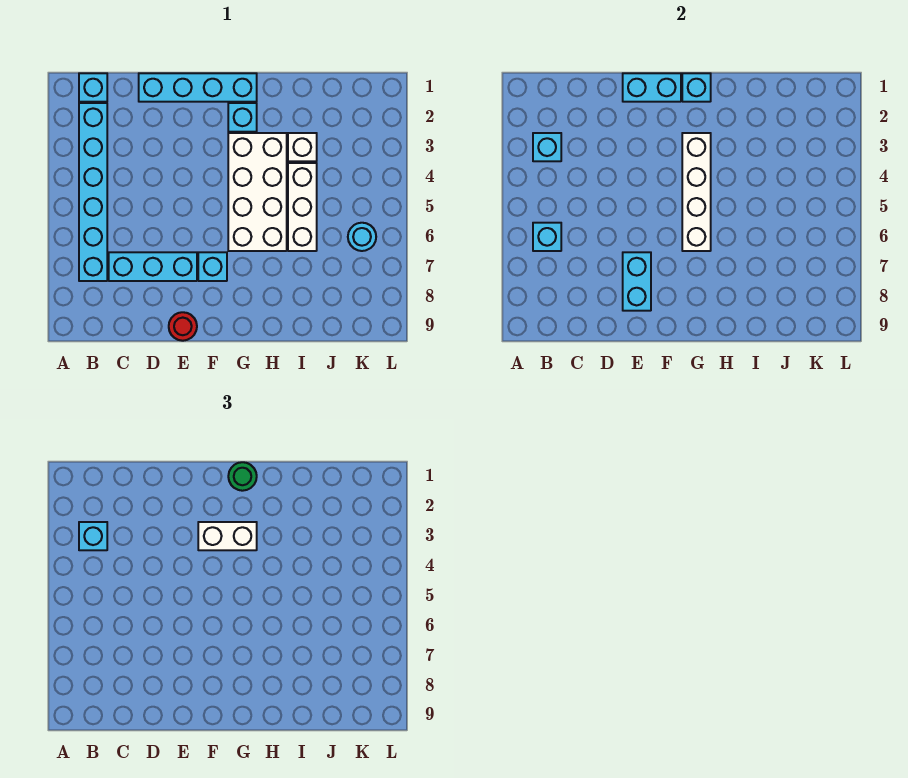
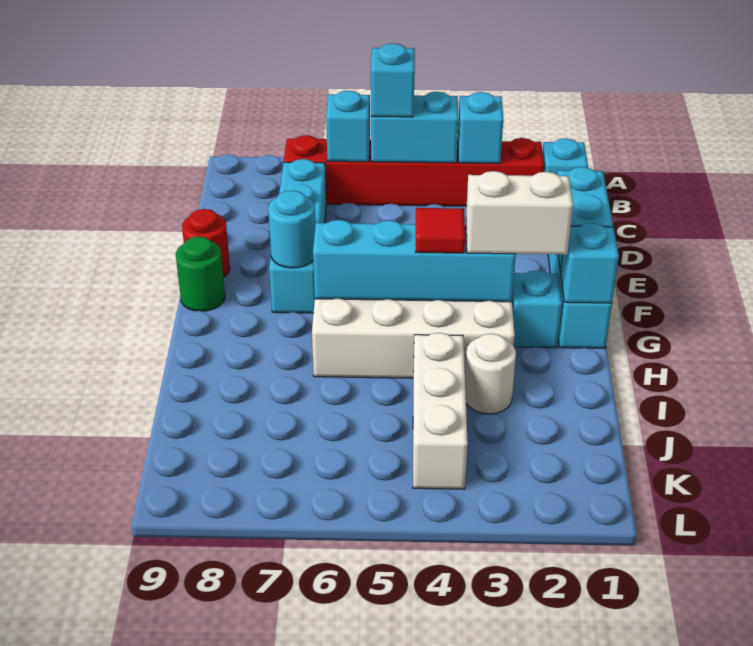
cyan brick B2:B7 level 1 -> red brick B2:B7 level 1
cyan brick B3 level 3 -> cyan brick B5 level 3
cyan brick E7:E8 level 2 -> cyan brick B4:B5 level 2
white brick F3:G3 level 3 -> white brick G2:G3 level 3
green round brick G1 level 3 -> green round brick F9 level 1
white brick G3:G6 level 2 -> cyan brick G3:G6 level 2
none -> red tile G4 level 3
white brick I3 level 1 -> white round brick I3 level 1
white brick I4:I6 level 1 -> white brick I4:K4 level 1
cyan round brick K6 level 1 -> cyan round brick F7 level 2

